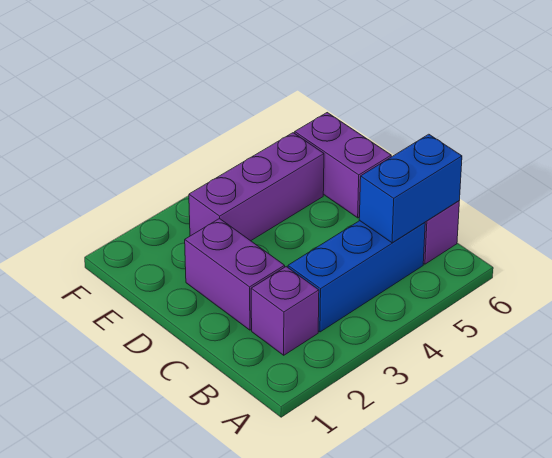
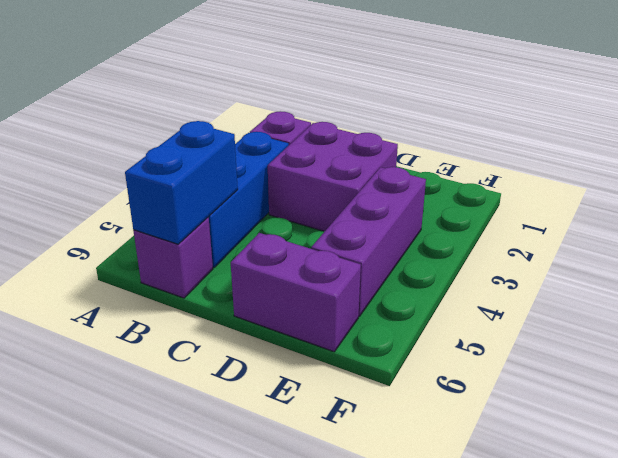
purple brick C2:D2 level 1 -> purple brick C2:D3 level 1

